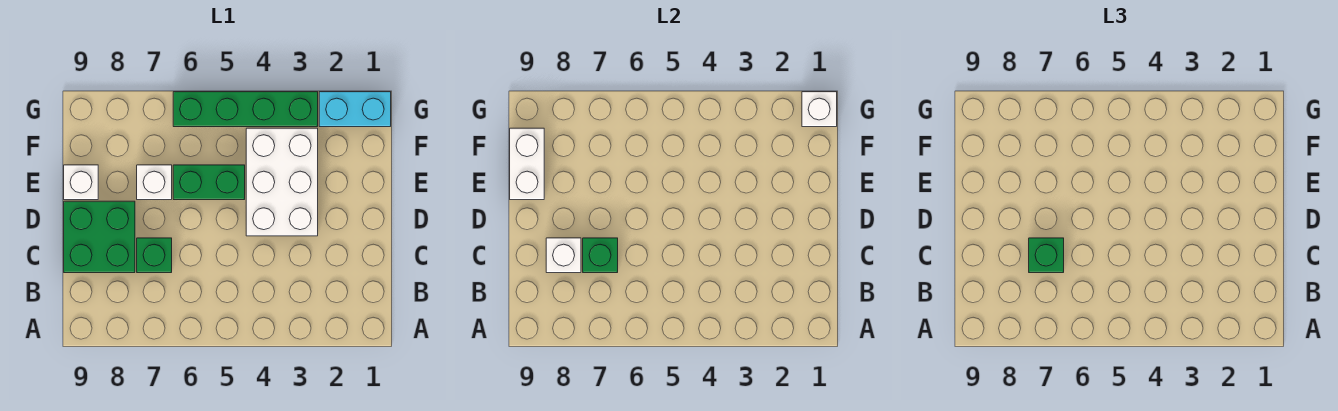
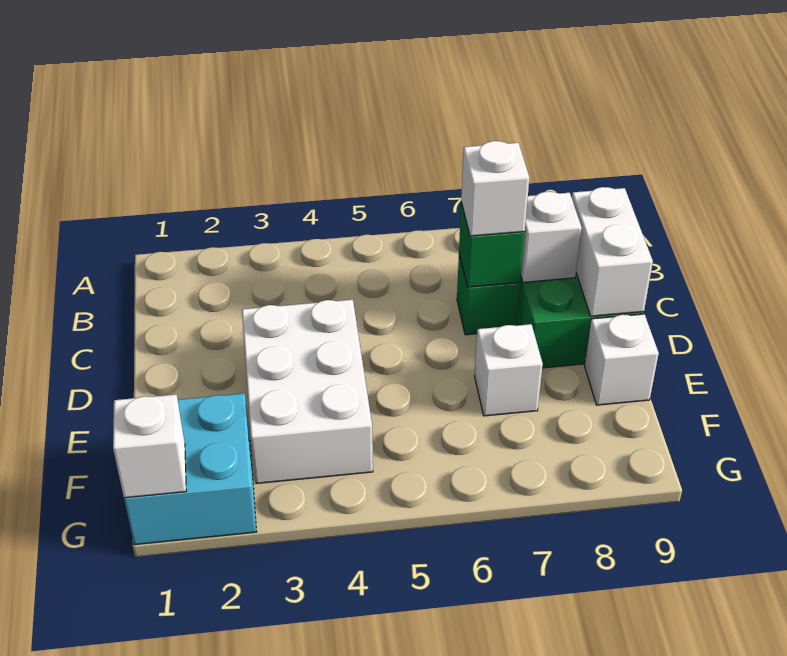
green brick C7 level 3 -> white brick C7 level 3
green brick E5:E6 level 1 -> none
white brick E9:F9 level 2 -> white brick C9:D9 level 2
cyan brick G1:G2 level 1 -> cyan brick F1:G2 level 1
green brick G3:G6 level 1 -> none

